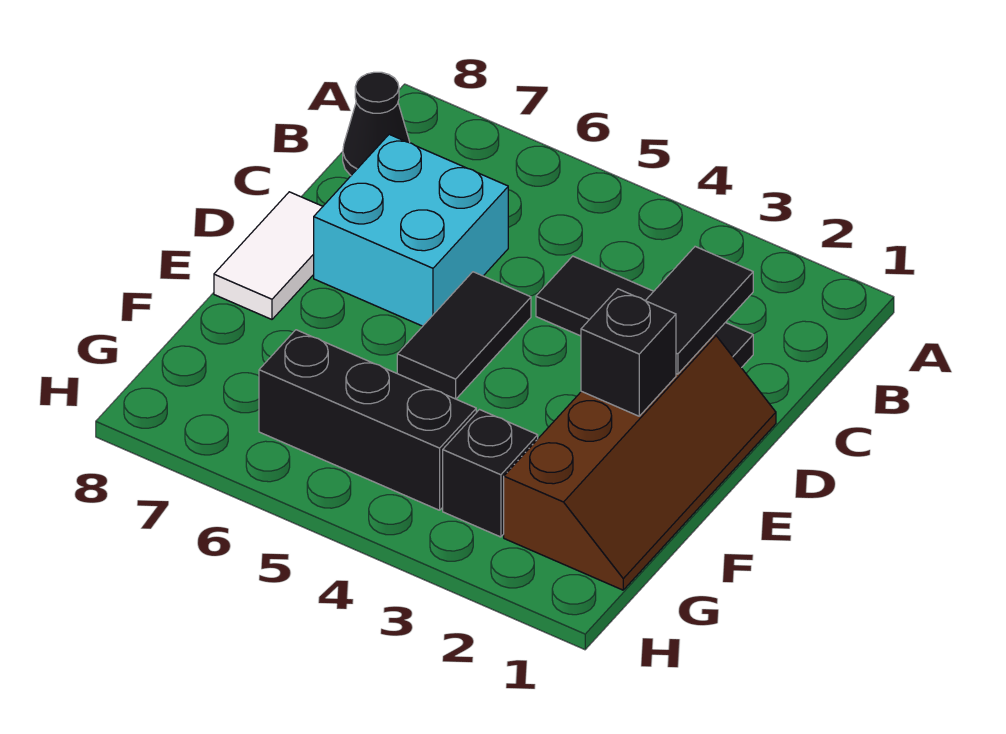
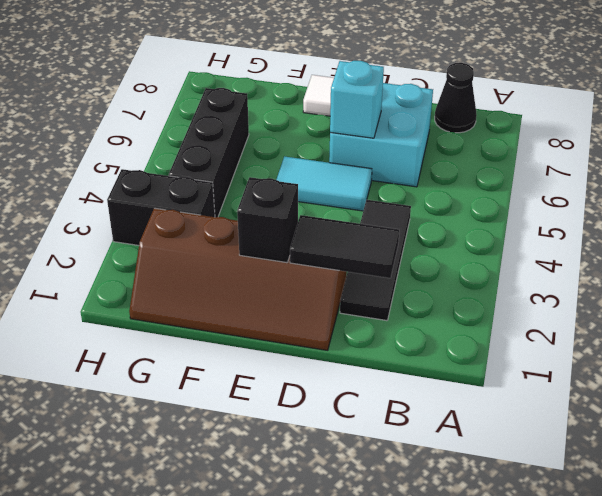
black tile D5:E5 level 1 -> cyan tile D5:E5 level 1
none -> cyan brick D6 level 2
black brick G3 level 1 -> black brick G3:H3 level 1

